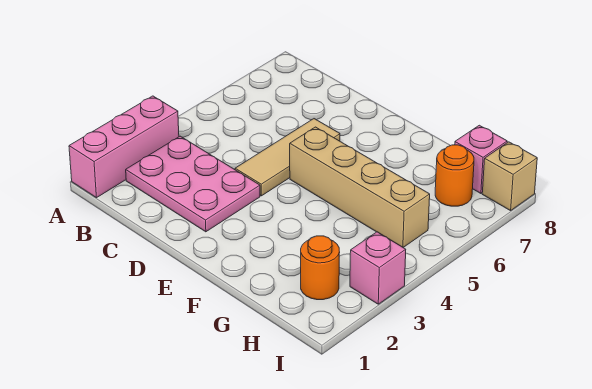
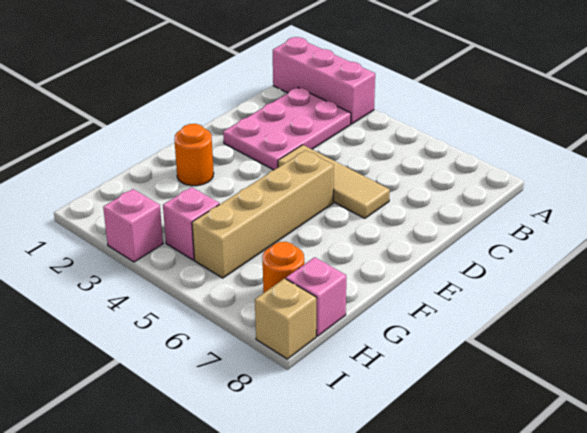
orange round brick H2 level 1 -> orange round brick F2 level 1
none -> pink brick H4 level 1

